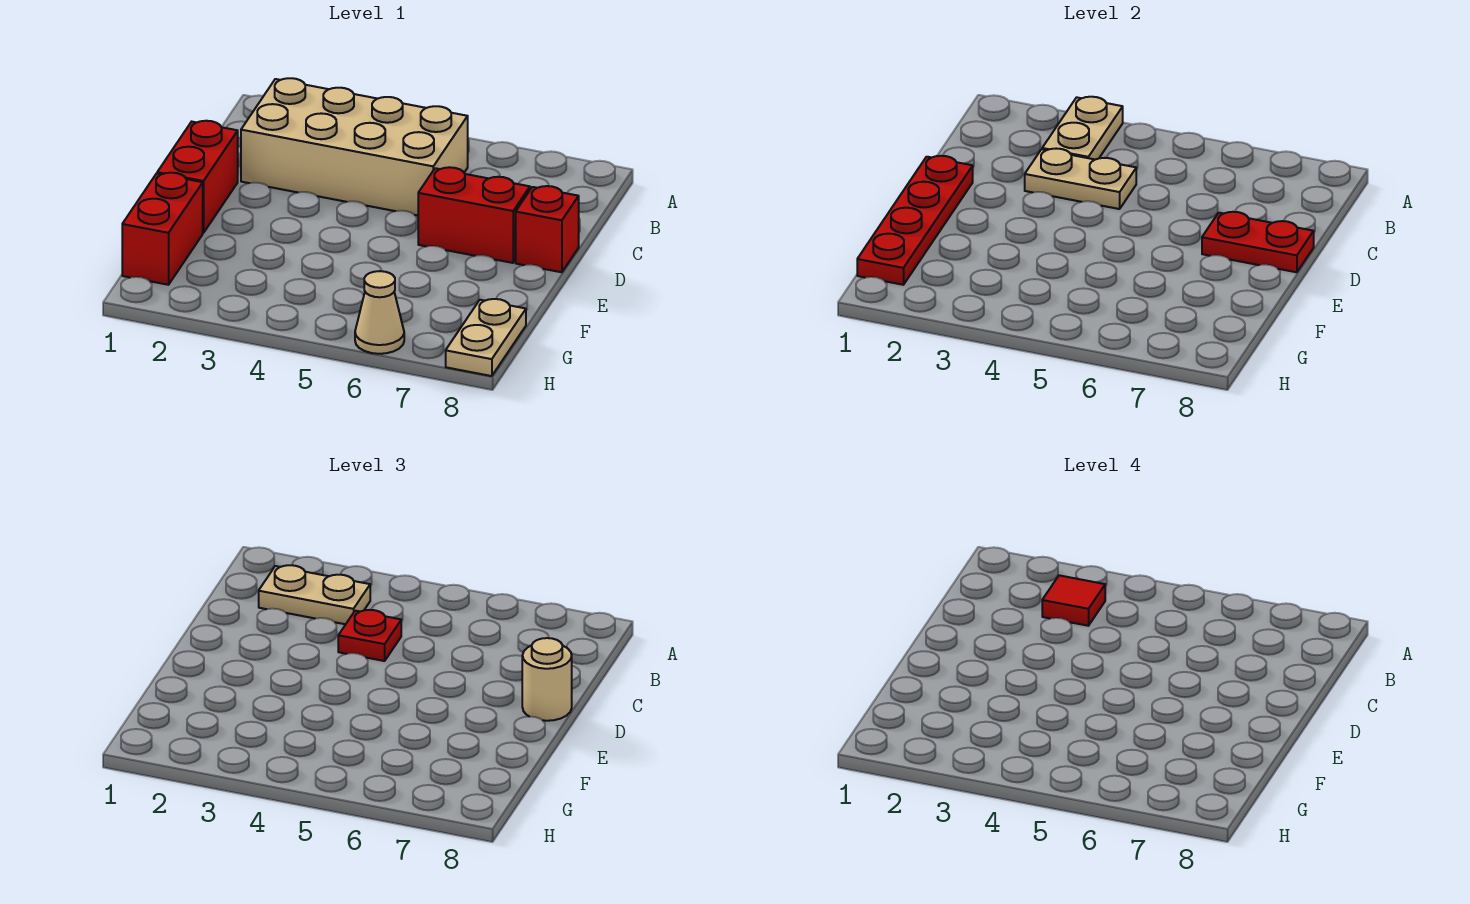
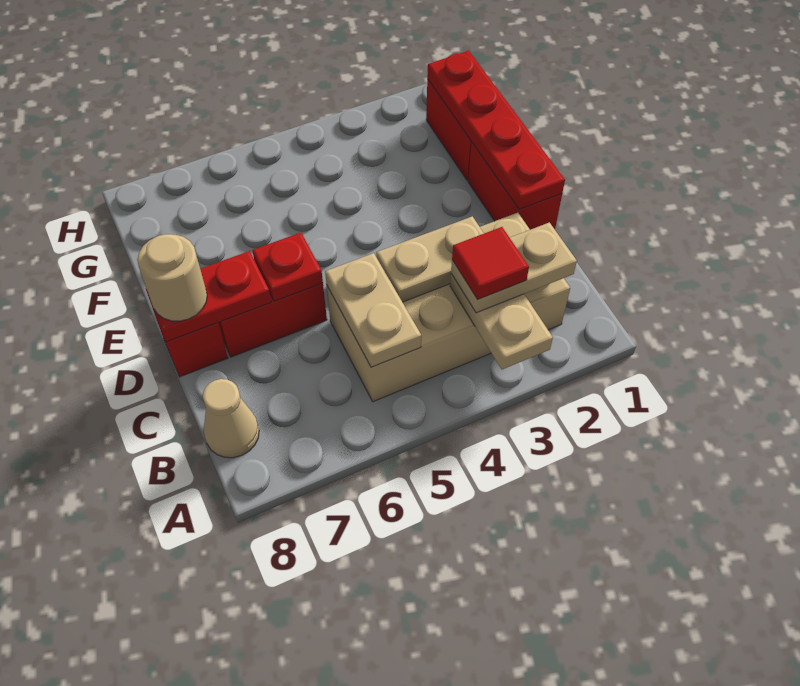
red plate C4 level 3 -> red plate D6 level 2
tan plate G8:H8 level 1 -> tan plate B5:C5 level 2
tan cone H6 level 1 -> tan cone B8 level 1

